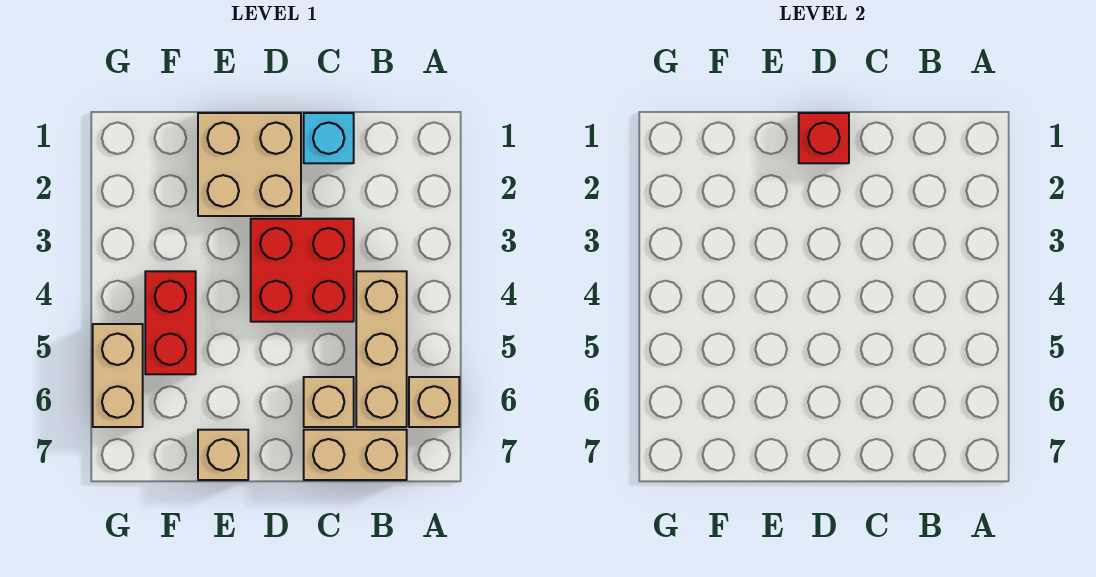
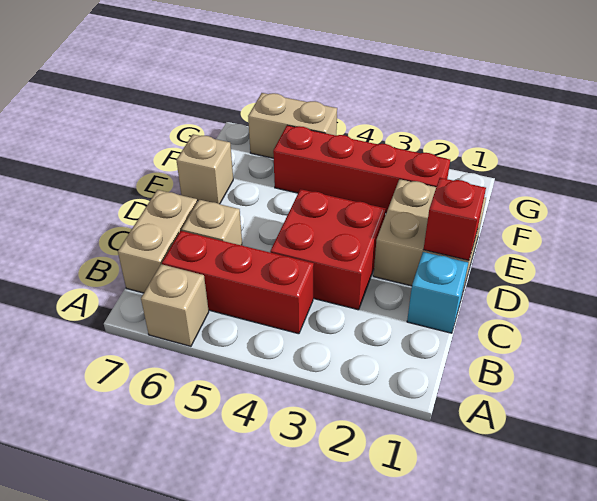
tan brick B4:B6 level 1 -> red brick B4:B6 level 1
red brick F4:F5 level 1 -> red brick F2:F5 level 1

